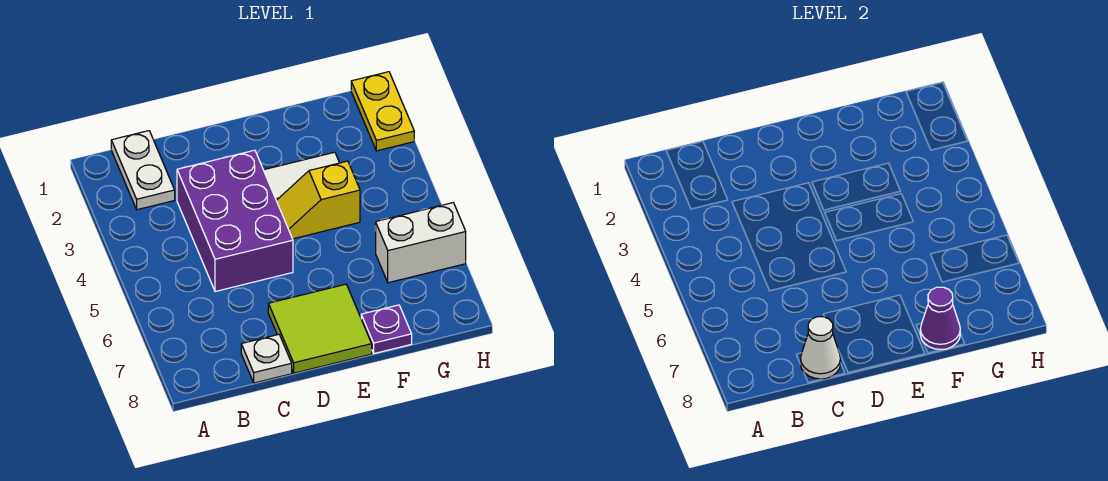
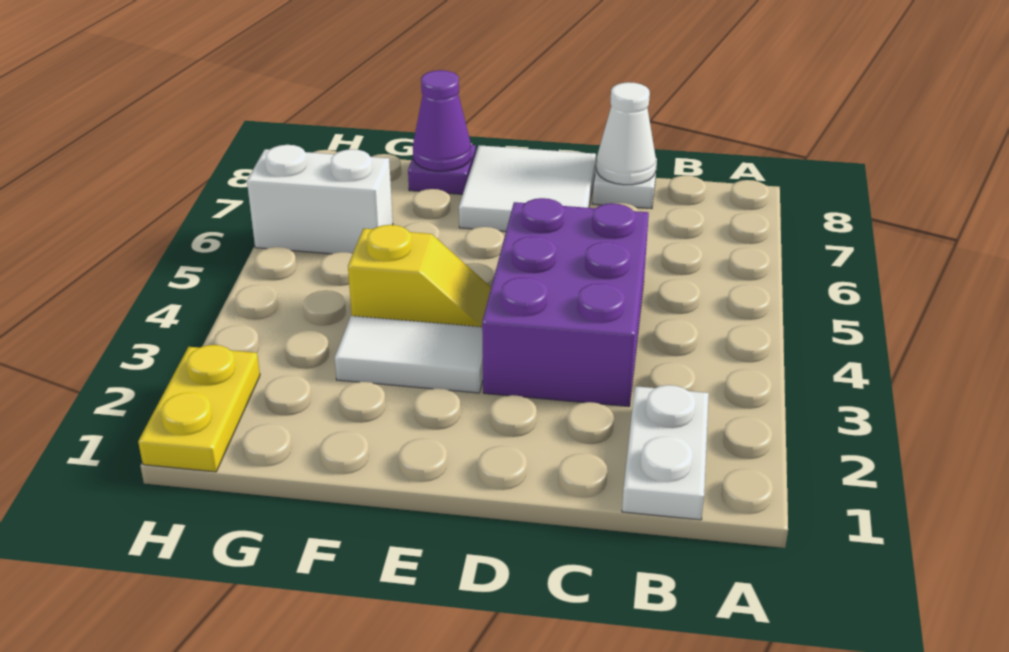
lime tile D7:E8 level 1 -> white tile D7:E8 level 1

